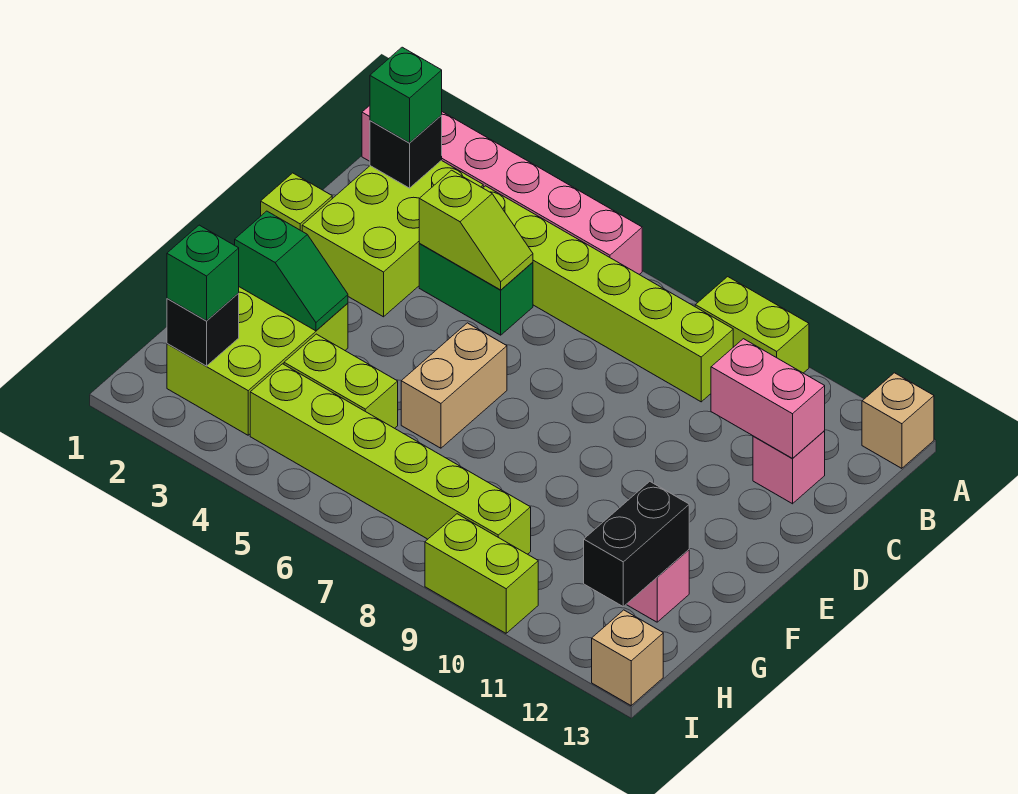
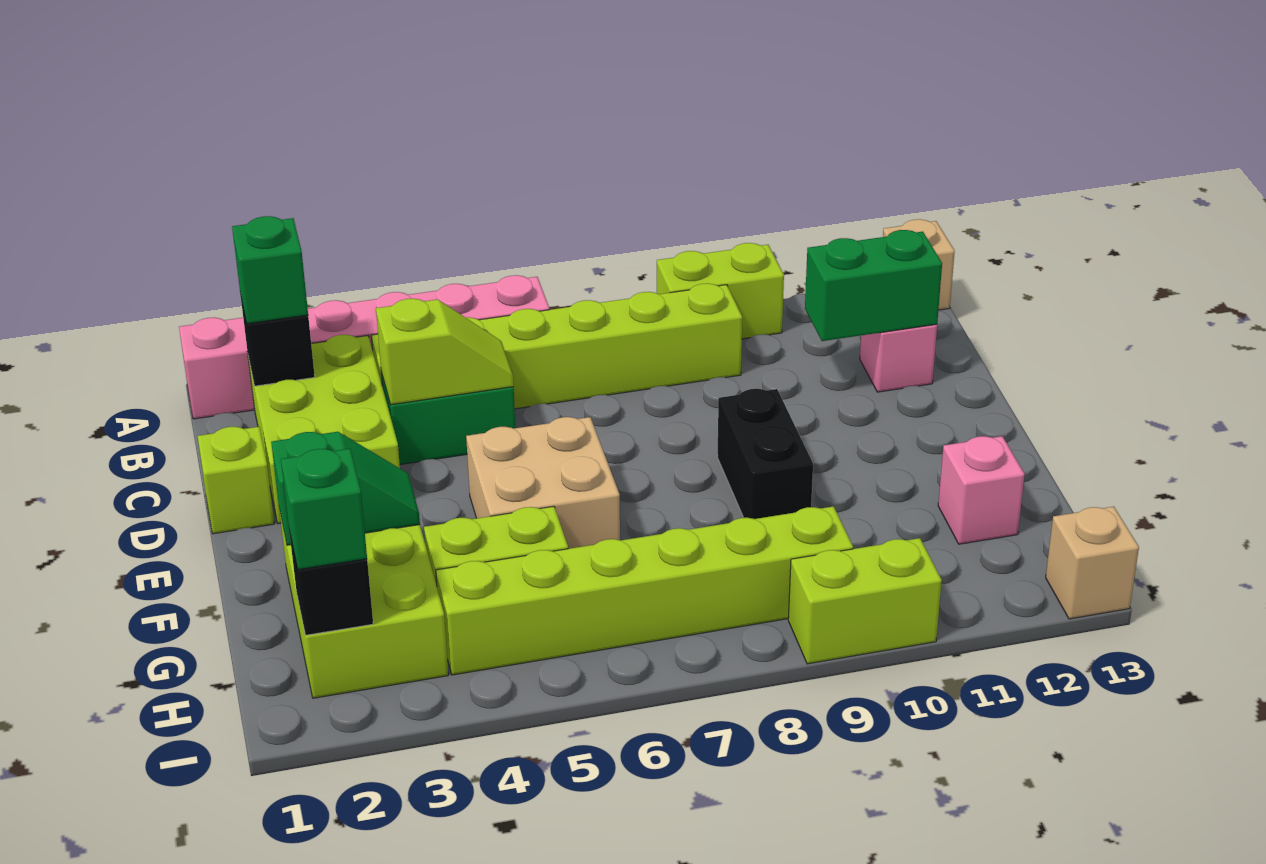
pink brick C11:C12 level 2 -> green brick C11:C12 level 2
tan brick E6:F6 level 1 -> tan brick E5:F6 level 1
black brick G12:H12 level 2 -> black brick E9:F9 level 1

